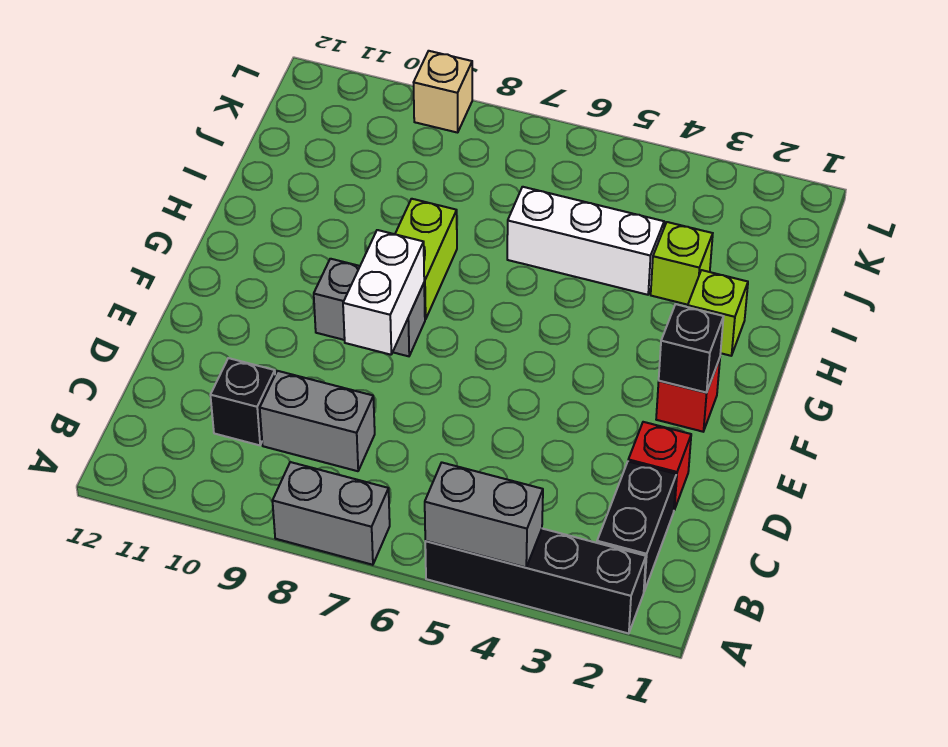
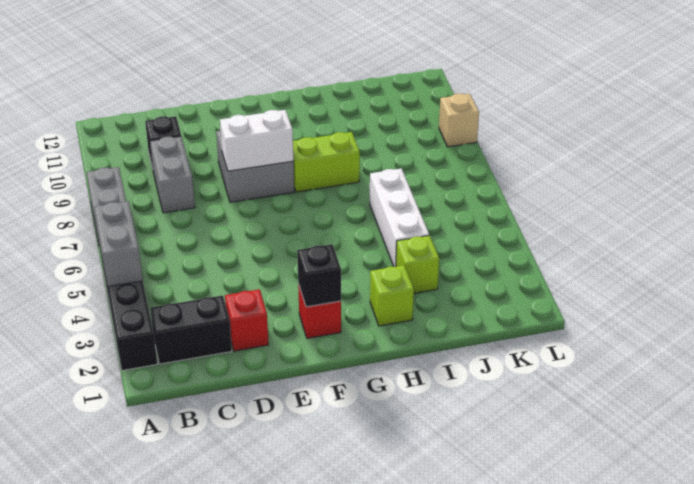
grey brick F8:F9 level 1 -> grey brick E8:F9 level 1

